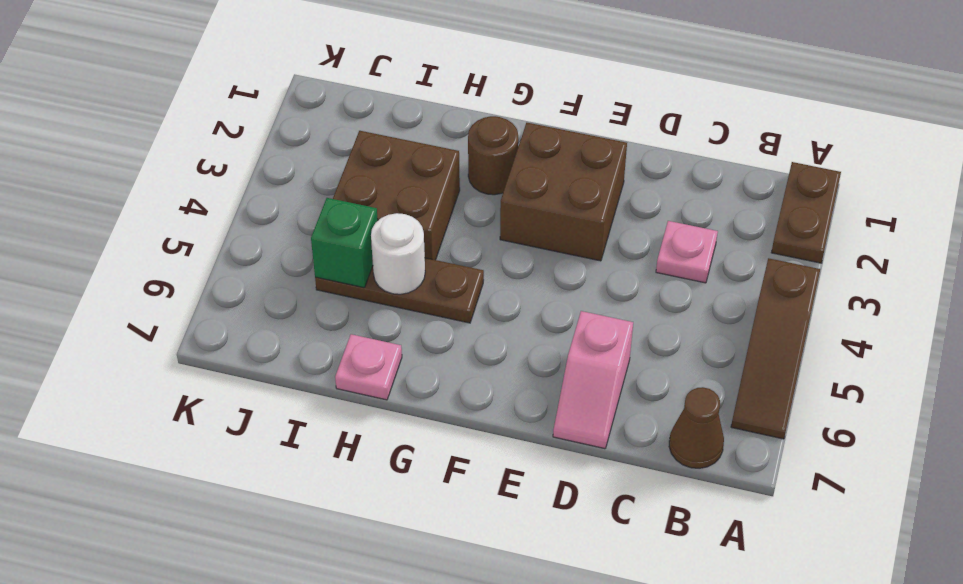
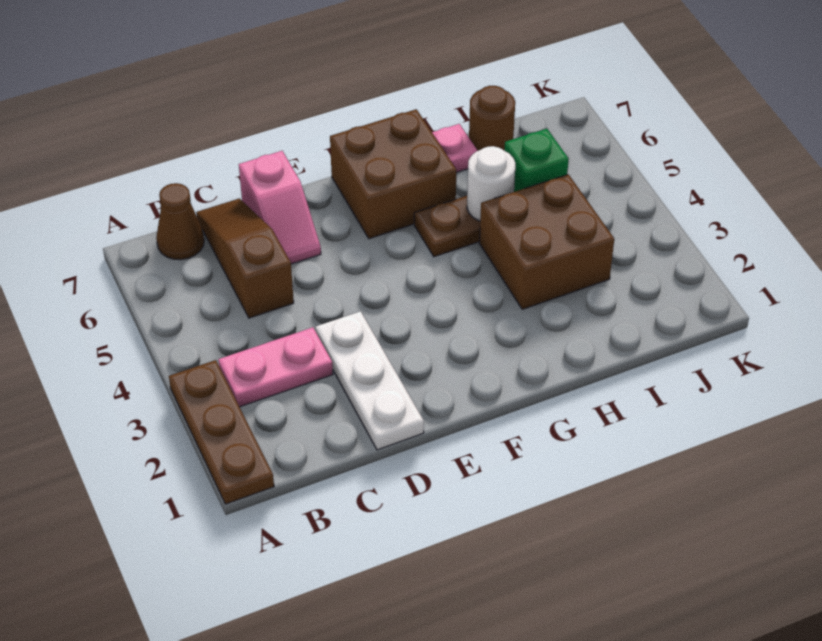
brown plate A1:A2 level 1 -> brown plate A1:A3 level 1
brown slope A4:A6 level 1 top 4 -> brown slope C5:C7 level 1 top 5
pink plate C3 level 1 -> pink plate B3:C3 level 1
none -> white plate D1:D3 level 1
pink slope D6:D7 level 1 top 6 -> pink slope D6:D7 level 1 top 7
brown brick E2:F3 level 1 -> brown brick F6:G7 level 1
brown round brick G2 level 1 -> brown round brick I7 level 1

